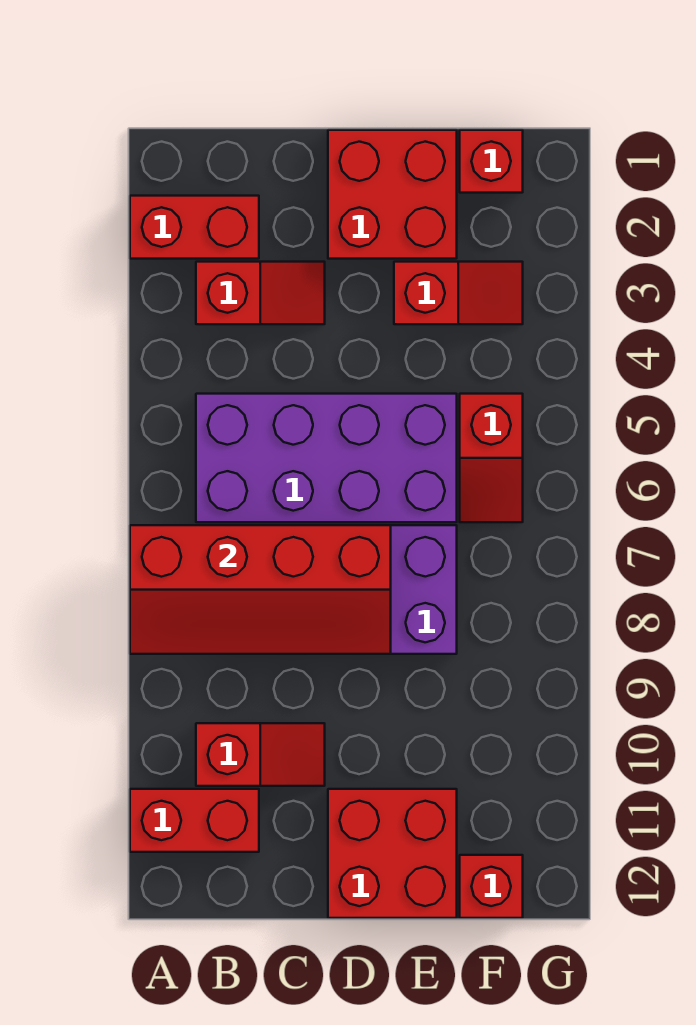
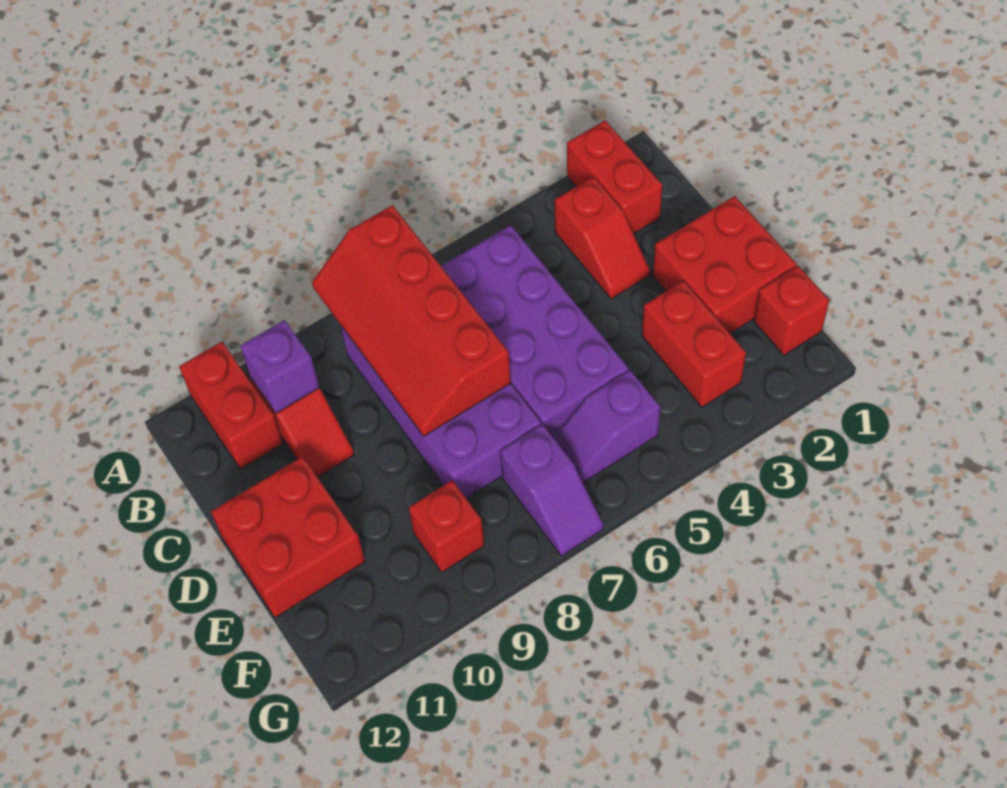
none -> purple brick B10 level 2
red slope E3:F3 level 1 top E -> red brick E3:F3 level 1
red slope F5:F6 level 1 top 5 -> purple slope F5:F6 level 1 top 5
none -> purple slope F7:G7 level 1 top F
red brick F12 level 1 -> red brick F9 level 1

